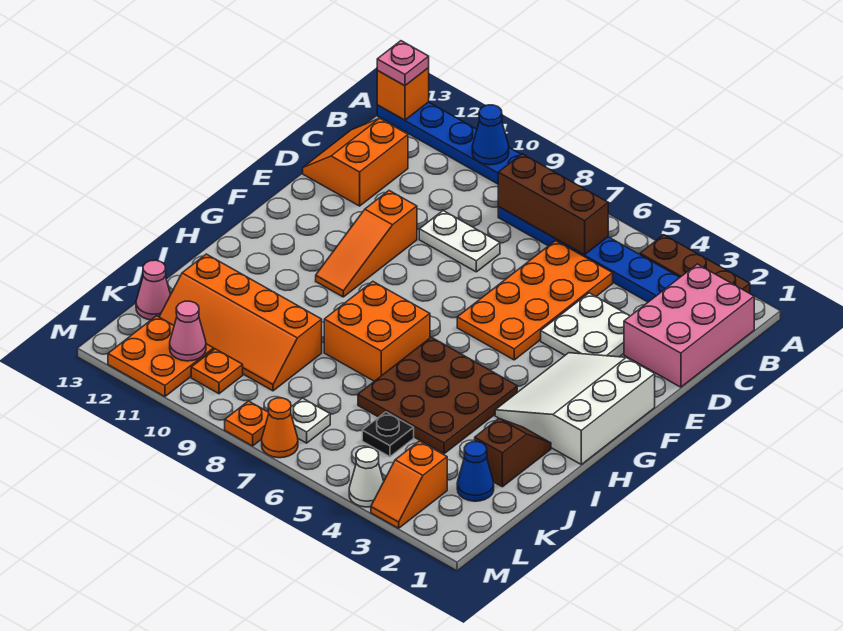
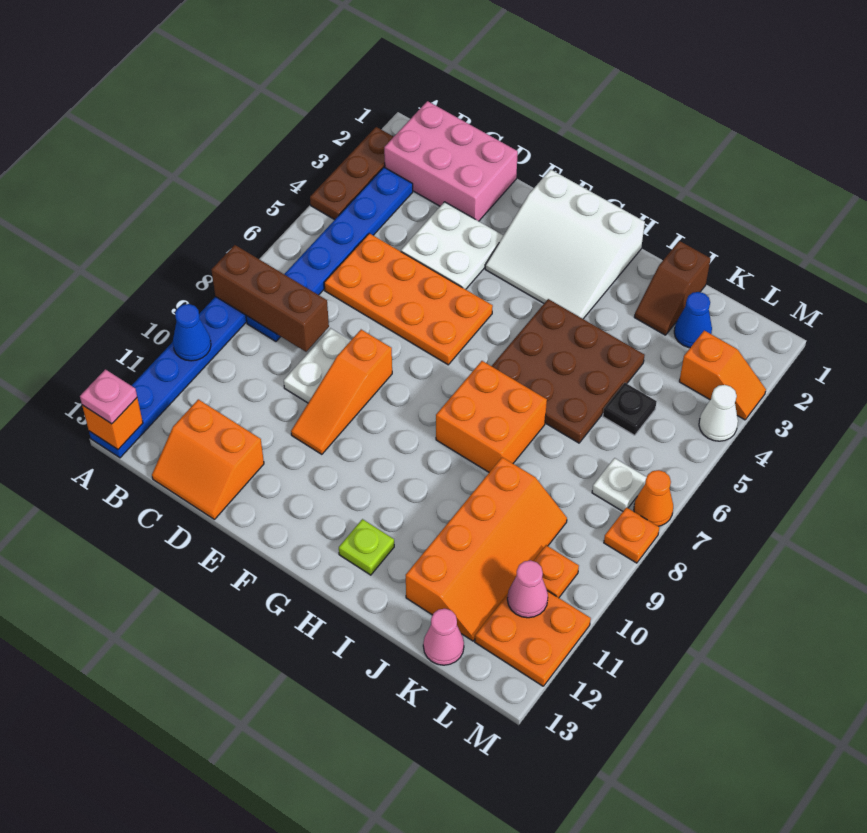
brown brick B6:B8 level 2 -> brown brick A8:C8 level 2
orange slope E10:G10 level 1 top E -> orange slope E8:E10 level 1 top 8
none -> lime plate H12 level 1
brown slope I2:J2 level 1 top J -> brown slope J1:J2 level 1 top 1

